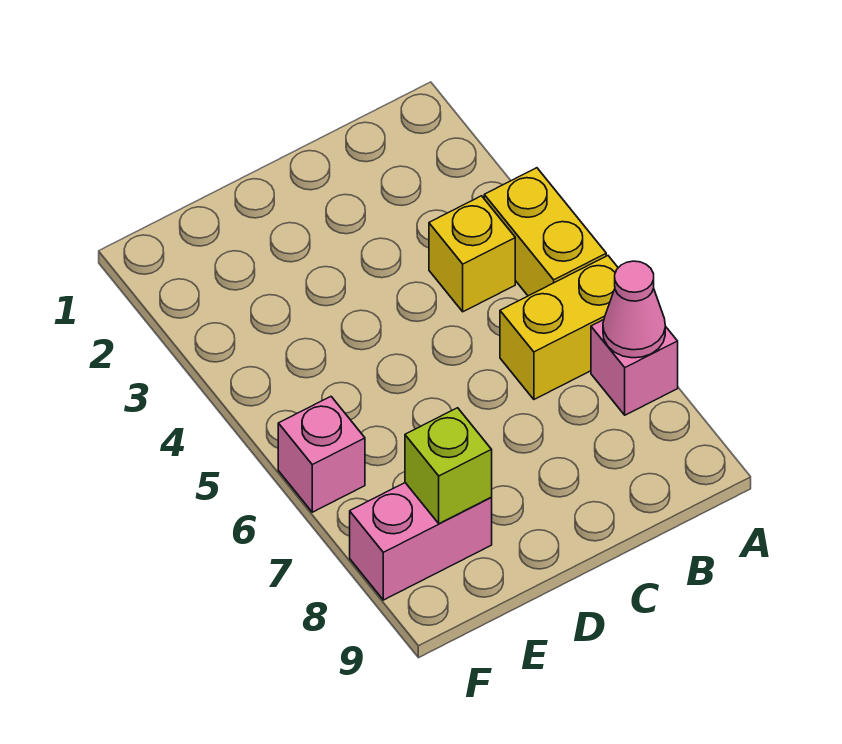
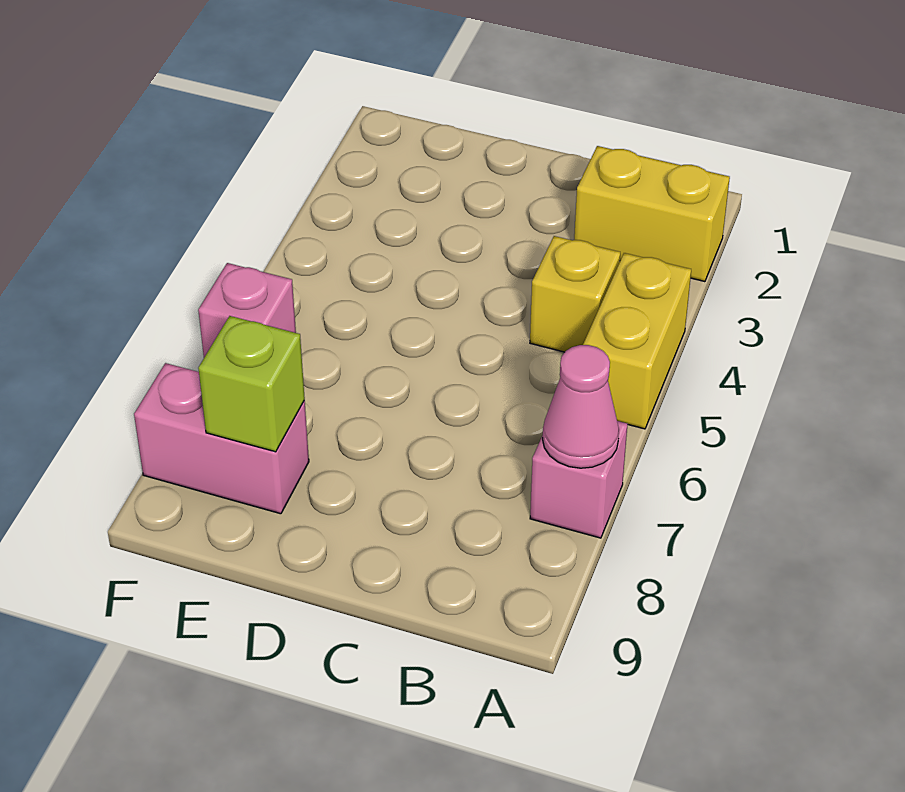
yellow brick A6:B6 level 1 -> yellow brick A2:B2 level 1

